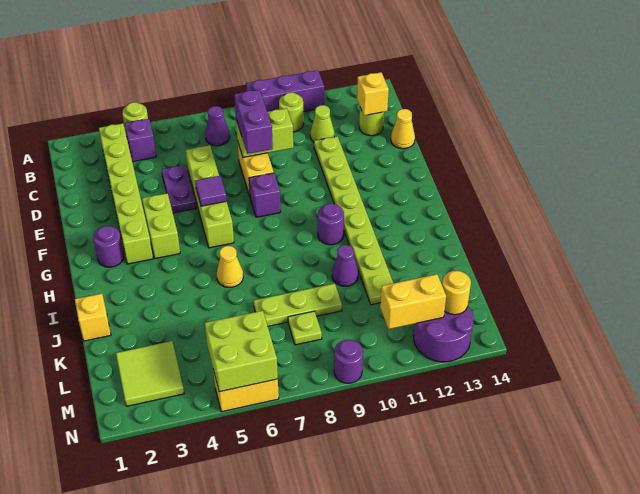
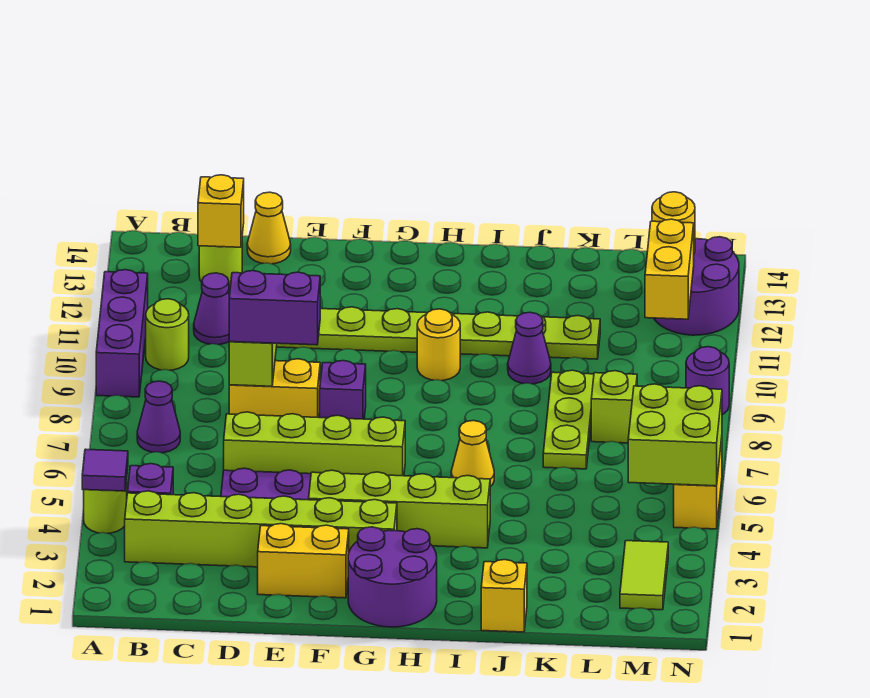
lime cone C11 level 1 -> purple cone C11 level 1
none -> yellow brick E2:F2 level 1
lime brick F4:G4 level 1 -> lime brick F4:I4 level 1
purple tile F6 level 2 -> purple tile A4 level 2
purple round brick G2 level 1 -> purple round brick G1:H2 level 1
purple round brick H10 level 1 -> yellow round brick H10 level 1
lime tile L2:M3 level 1 -> lime tile M2:M3 level 1
lime plate L8 level 1 -> lime brick L8 level 1

